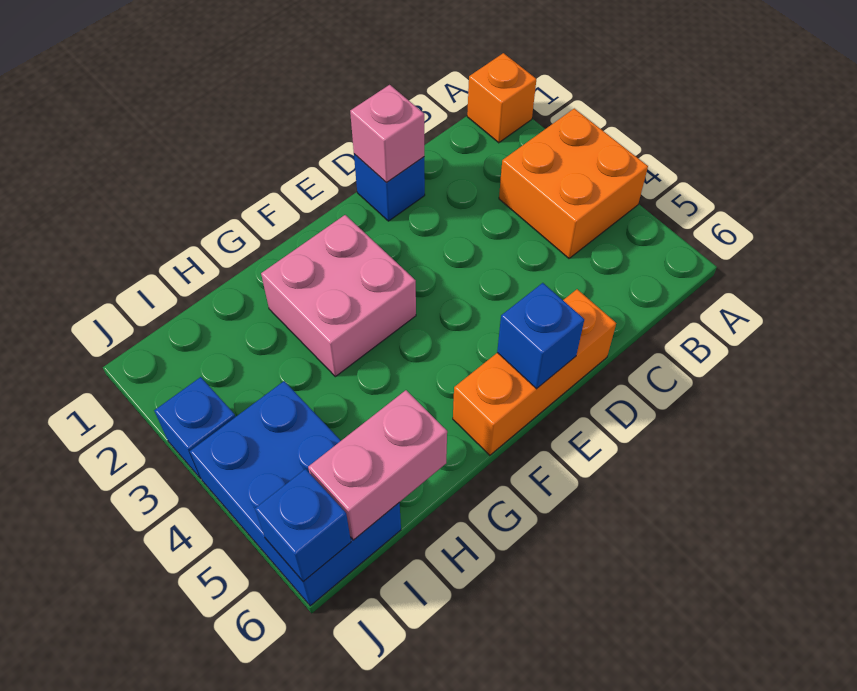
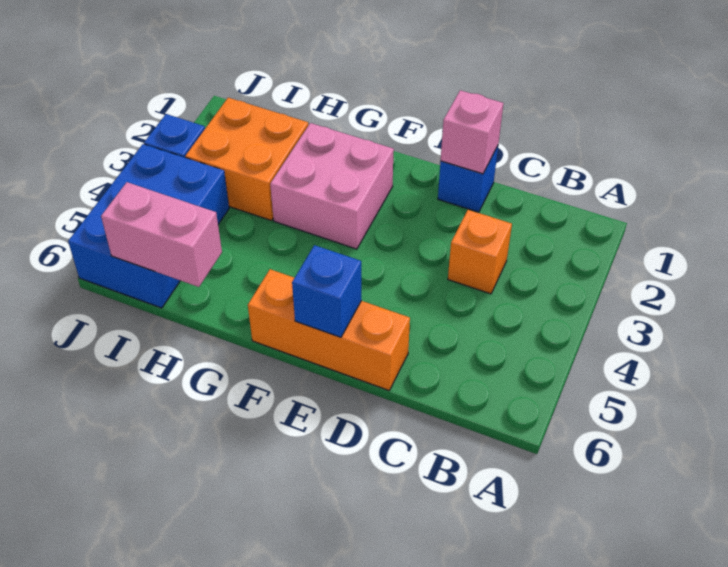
orange brick A1 level 1 -> orange brick C3 level 1
orange brick A3:B4 level 1 -> orange brick H2:I3 level 1
blue brick J6 level 2 -> none

